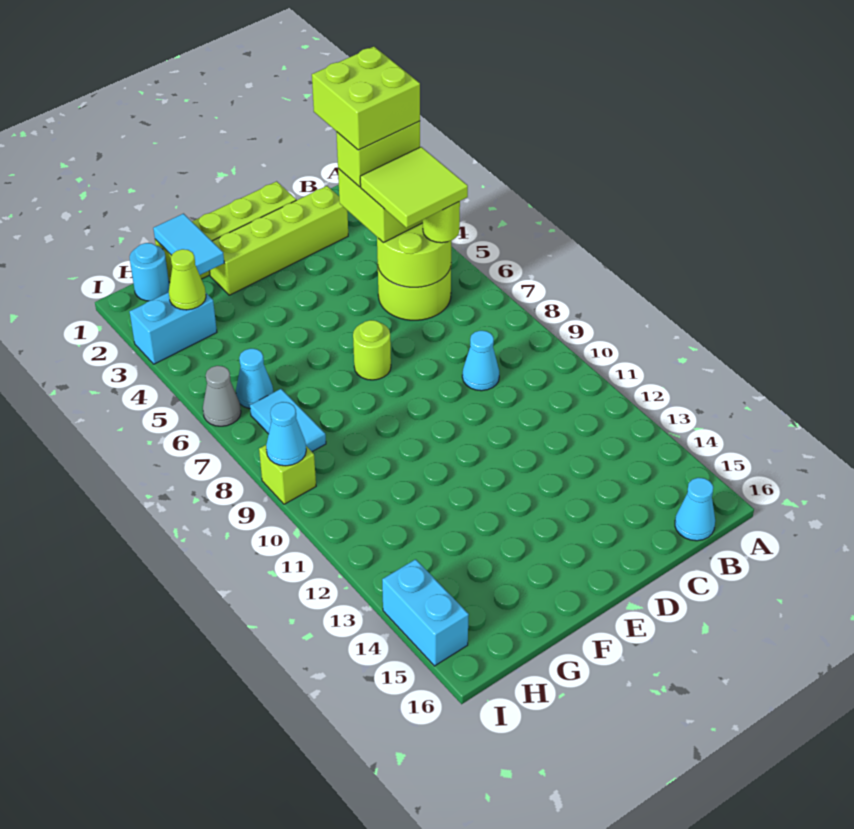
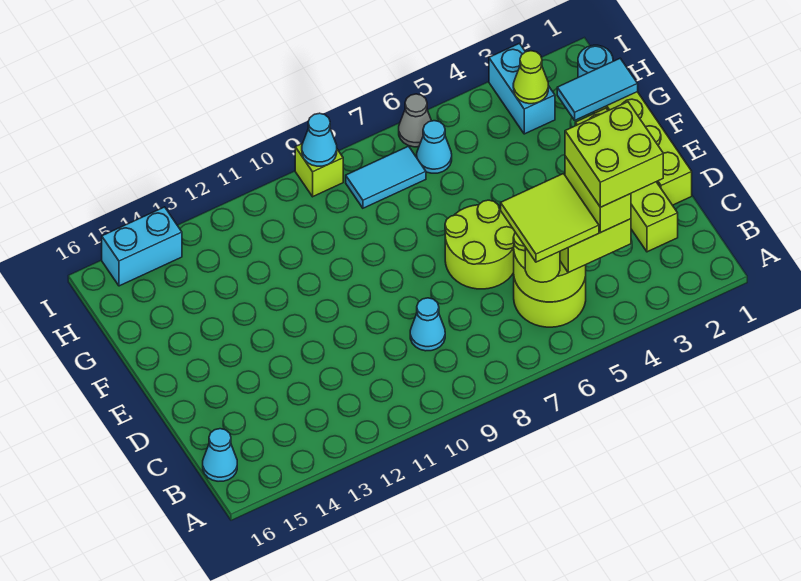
lime round brick E7 level 1 -> lime round brick D6:E7 level 1

